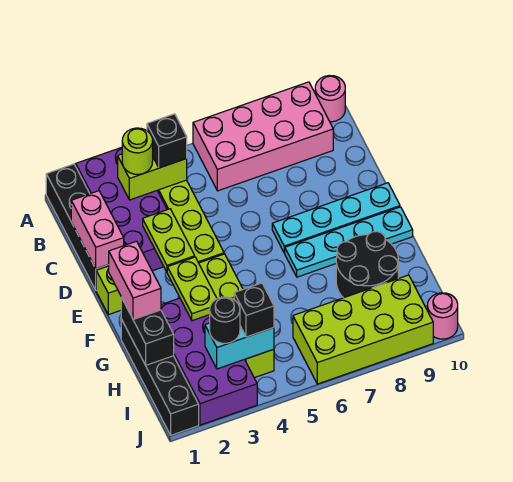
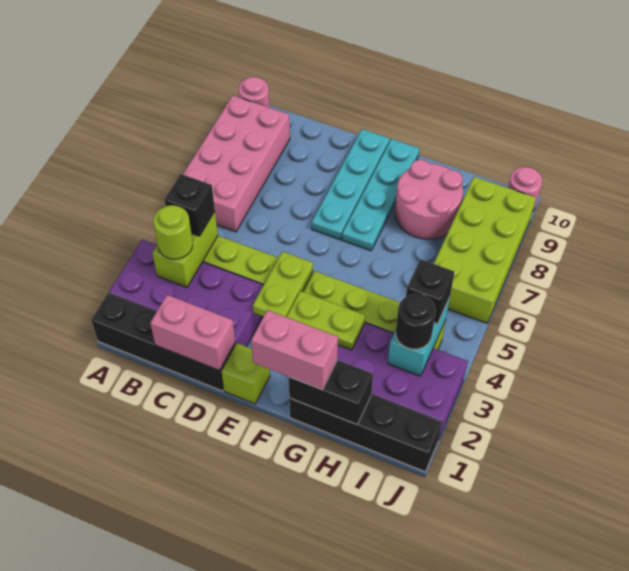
lime plate D3:E3 level 2 -> lime plate E3:E4 level 2
black round brick G8:H9 level 1 -> pink round brick G8:H9 level 1

